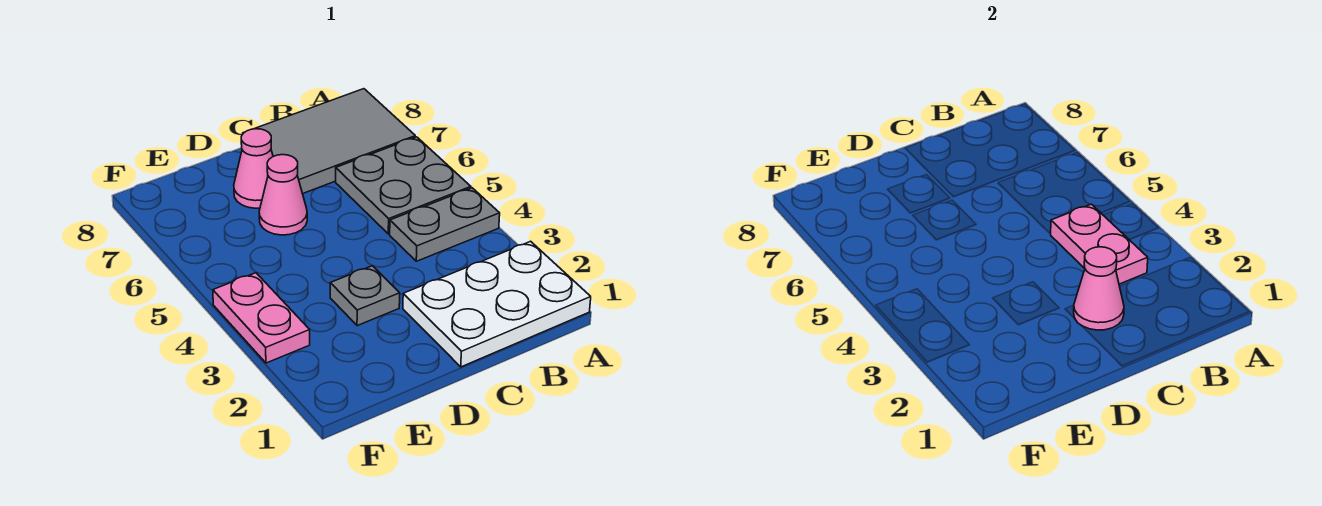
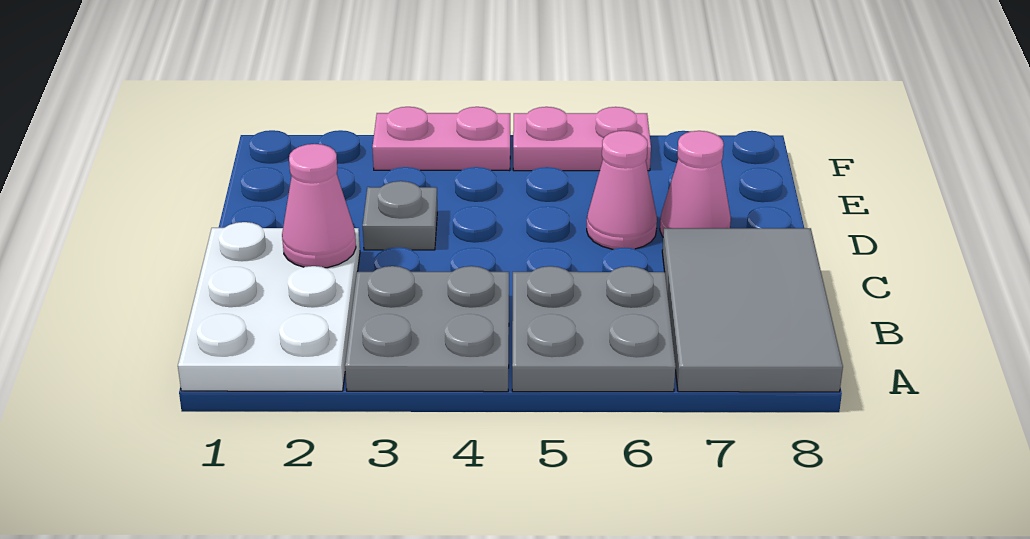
grey plate A4:B4 level 1 -> grey plate A3:B4 level 1
pink plate B3:B4 level 2 -> pink plate F5:F6 level 1

